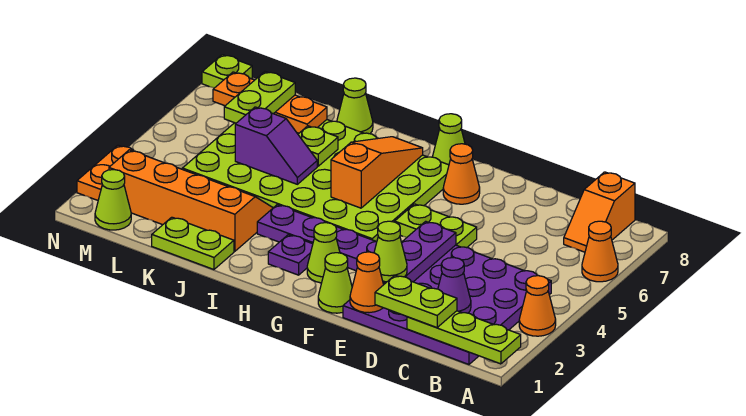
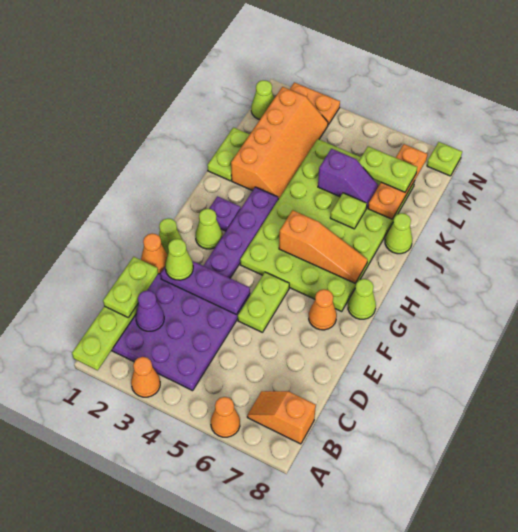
purple slope J5:K5 level 2 top K -> purple slope K5:K6 level 2 top 5

